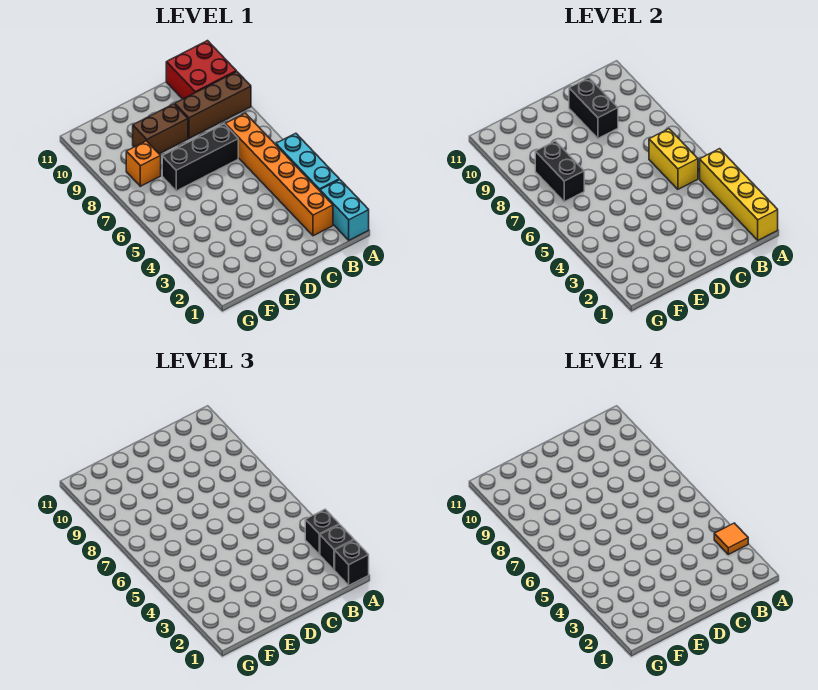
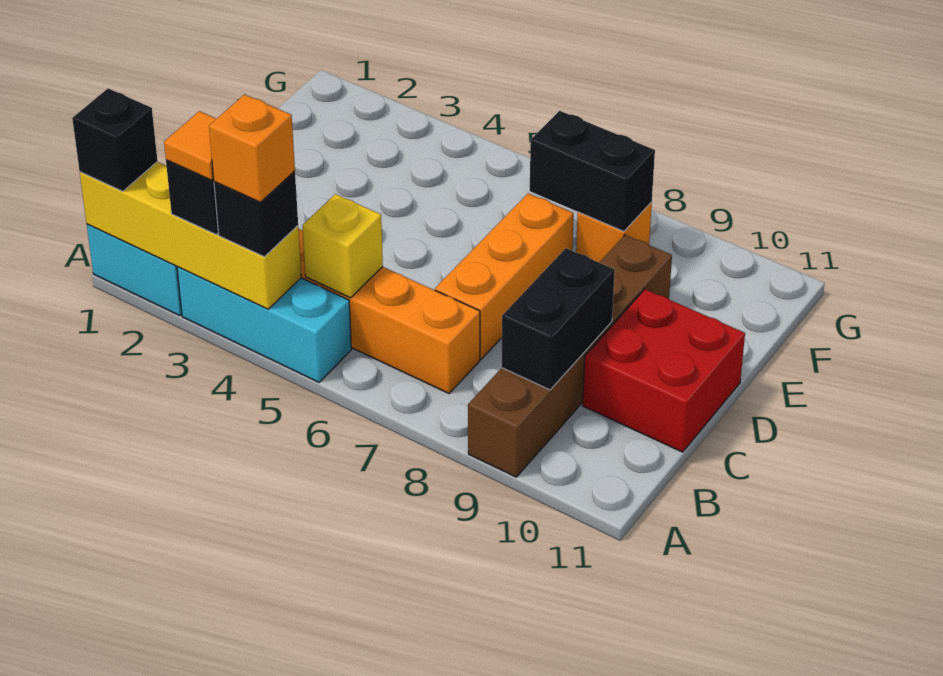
black brick A2 level 3 -> black brick A4 level 3
none -> orange brick A4 level 4
red brick A10:B11 level 1 -> red brick C10:D11 level 1
yellow brick B5:B6 level 2 -> yellow brick B5 level 2
black brick C7:E7 level 1 -> orange brick C7:E7 level 1
black brick C9:C10 level 2 -> black brick B9:C9 level 2

